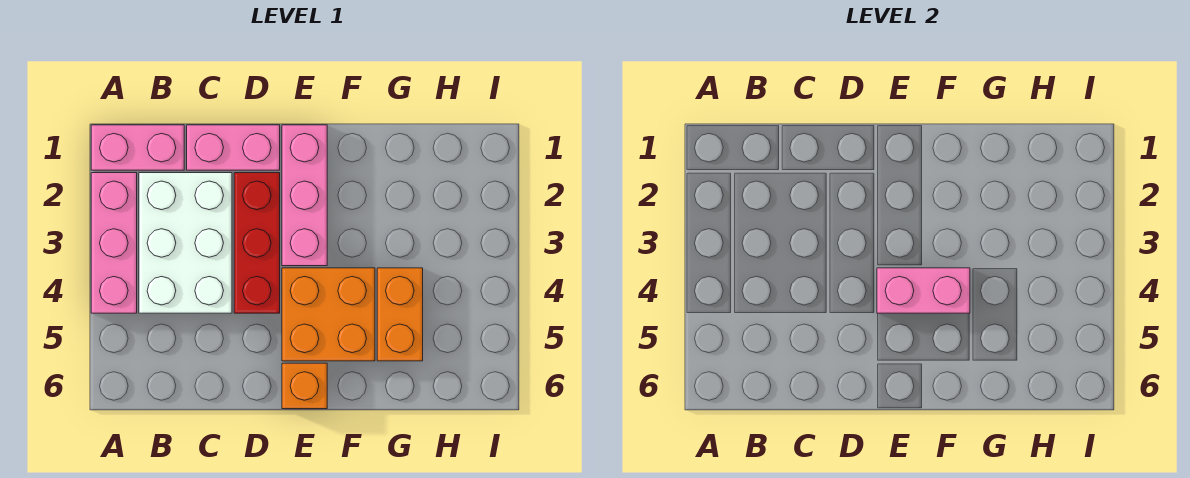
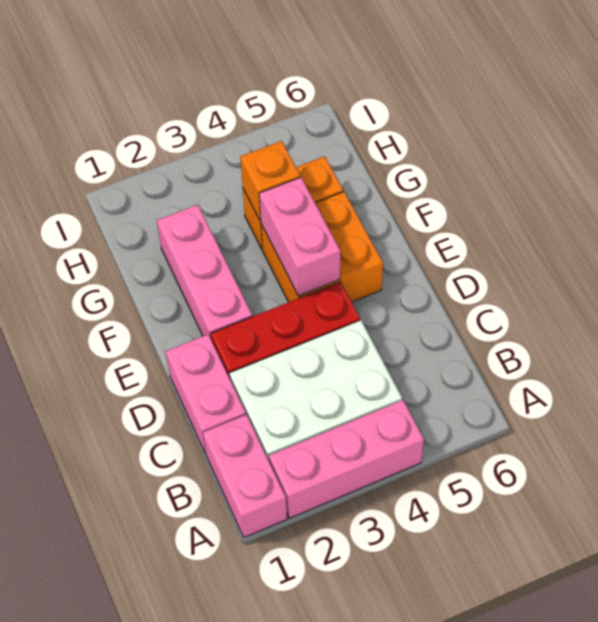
pink brick E1:E3 level 1 -> pink brick E2:G2 level 1
orange brick E6 level 1 -> orange brick G4 level 2

